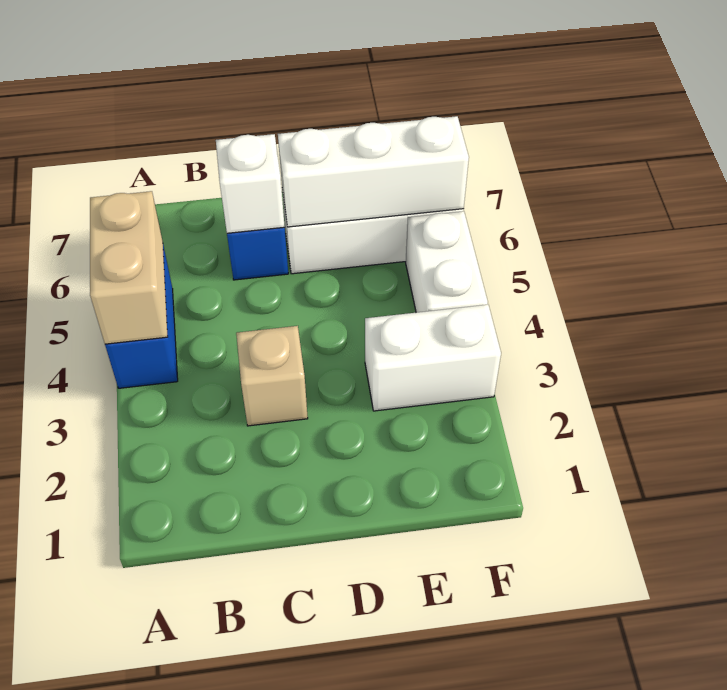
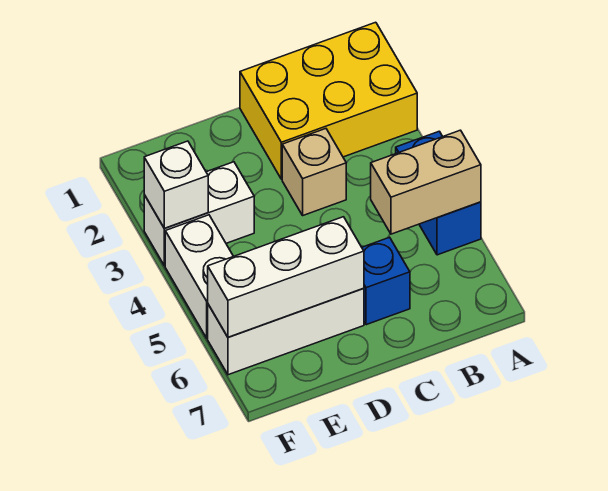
none -> yellow brick A1:C2 level 1
tan brick A4:A5 level 2 -> tan brick A5:B5 level 2
white brick C6 level 2 -> white brick F3 level 2

